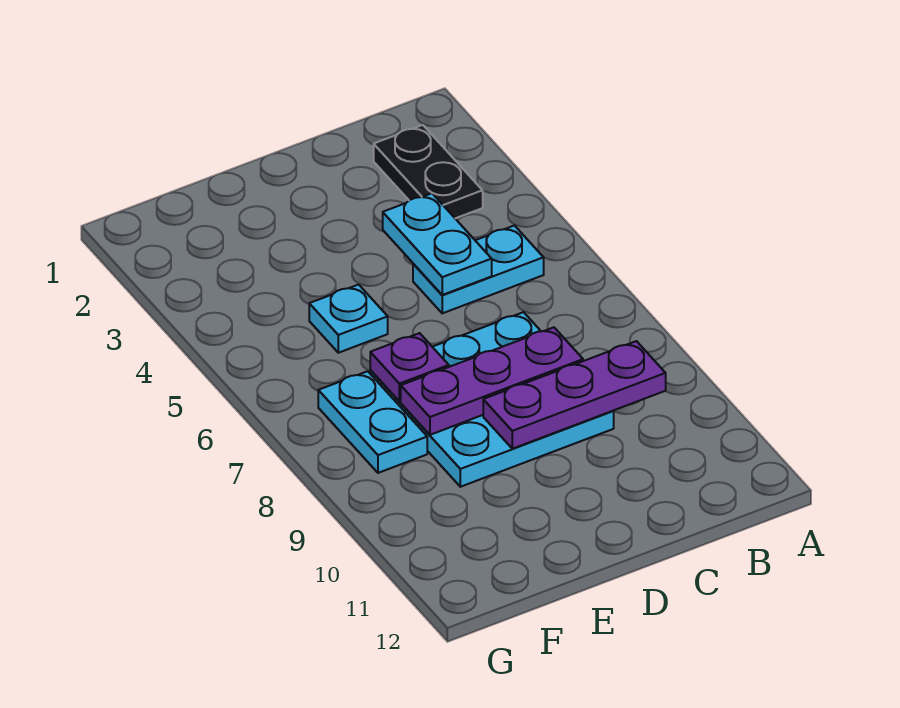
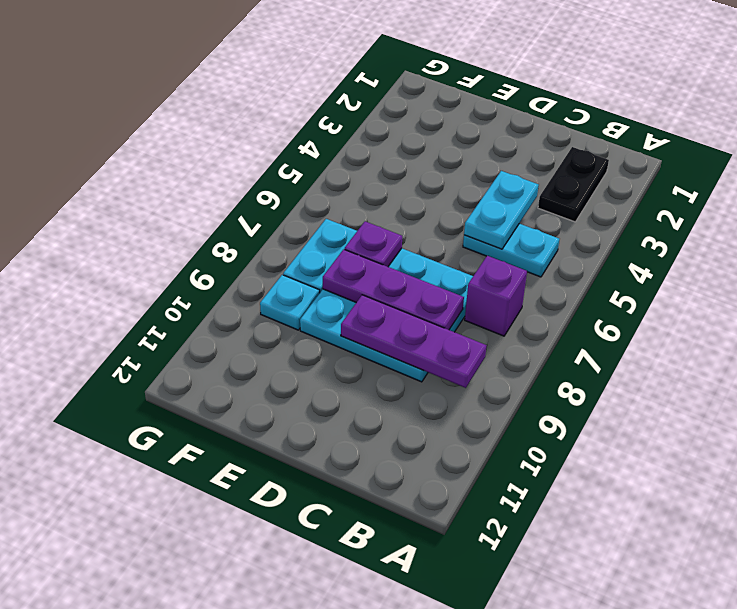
none -> purple brick B7 level 1
cyan plate E5 level 1 -> cyan plate F9 level 1

